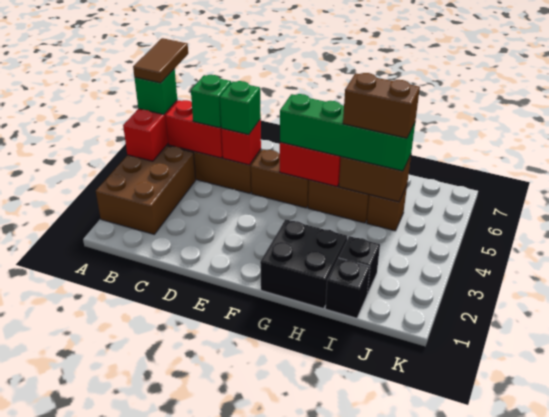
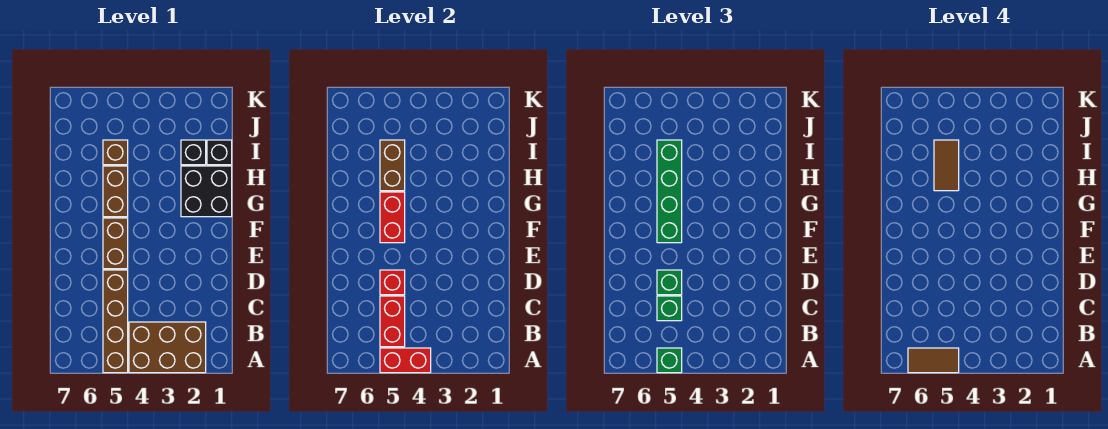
brown brick H5:I5 level 4 -> brown tile H5:I5 level 4

